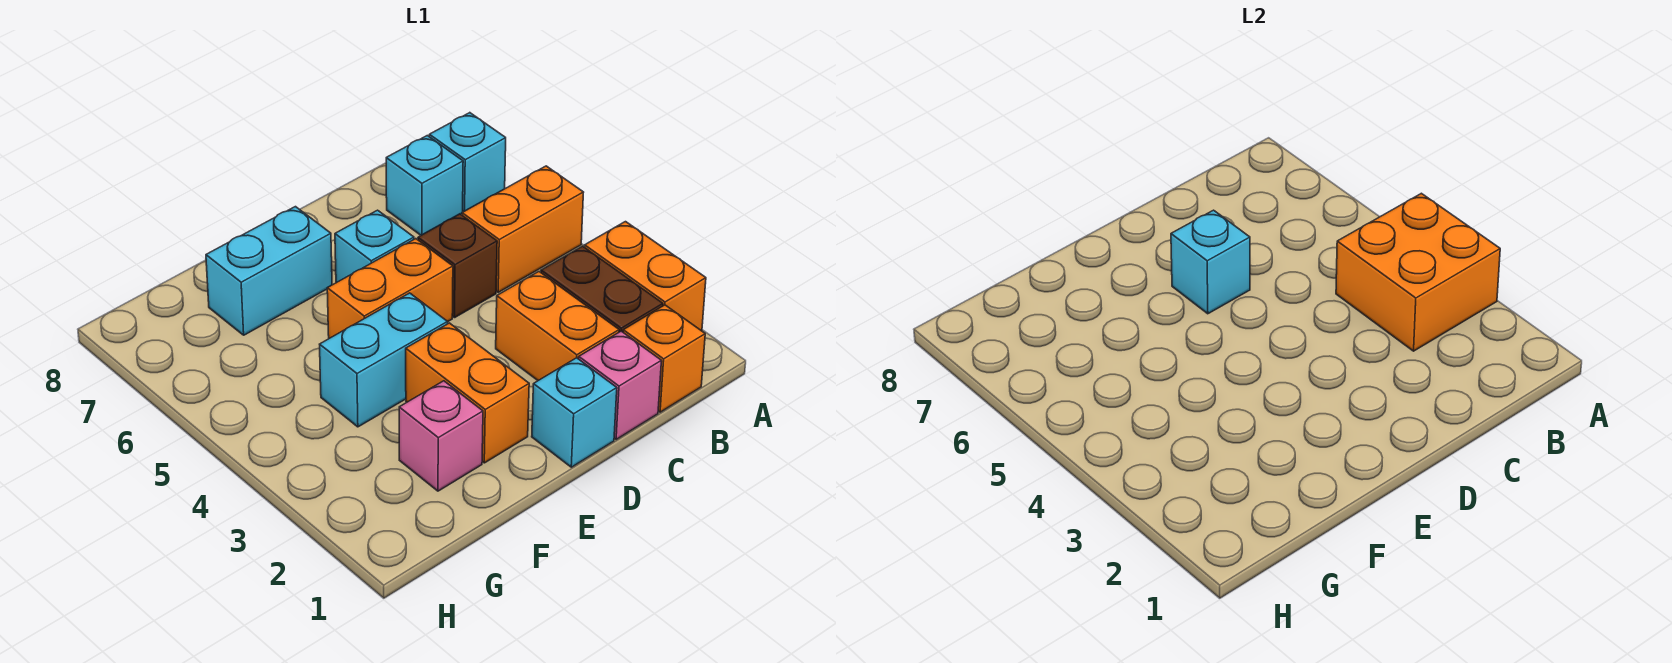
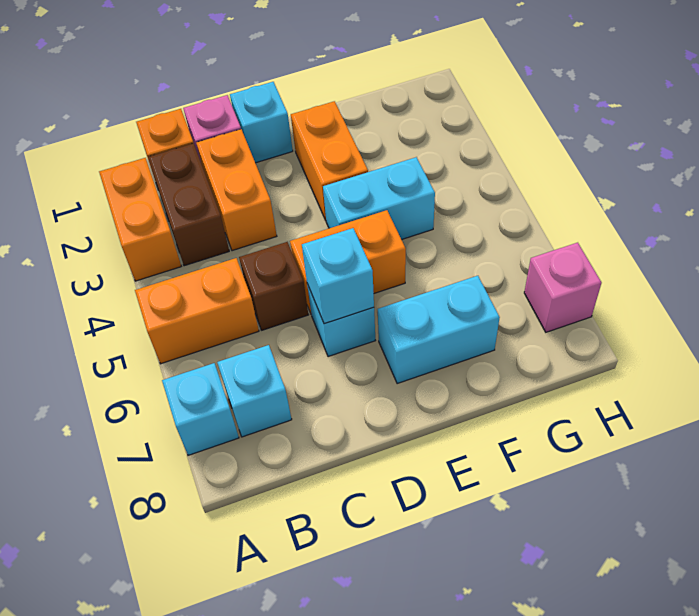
orange brick A3:B4 level 2 -> none
pink brick F2 level 1 -> pink brick H7 level 1

